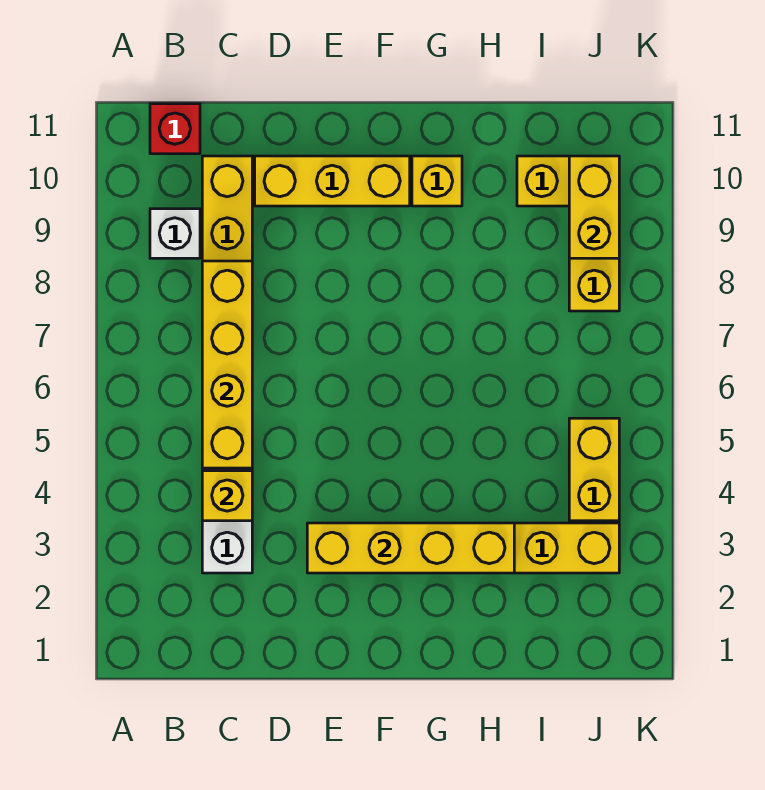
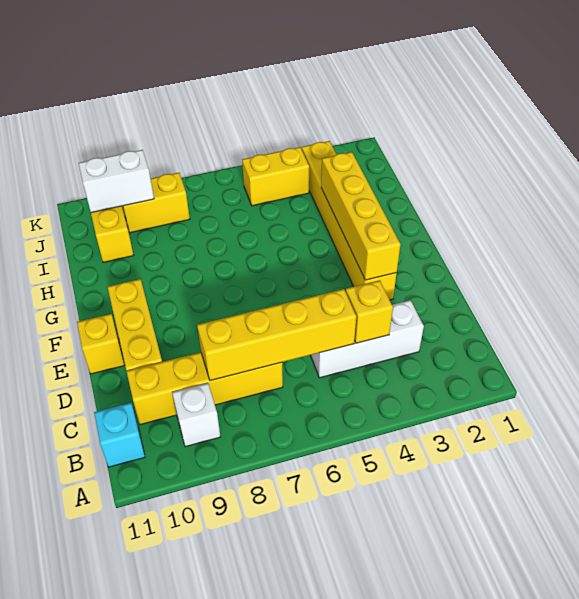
red brick B11 level 1 -> cyan brick B11 level 1
yellow brick G10 level 1 -> yellow brick E11 level 1
yellow brick J9:J10 level 2 -> white brick J9:J10 level 2

